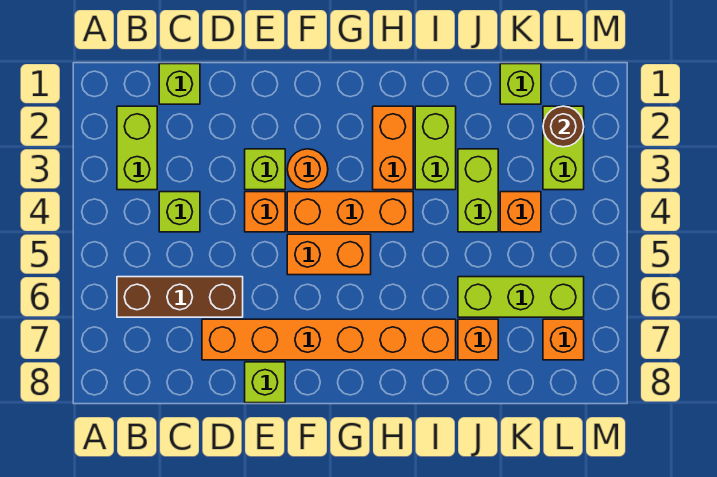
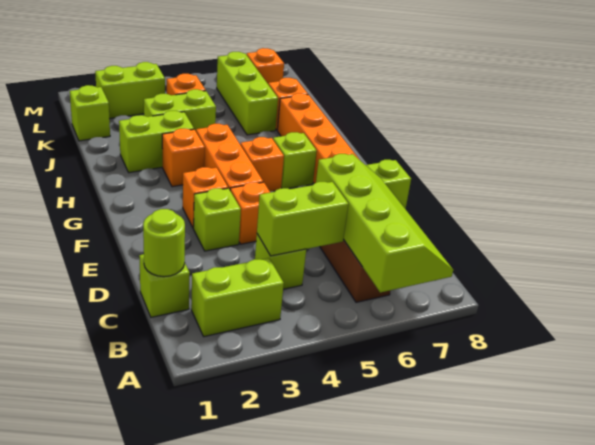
none -> lime slope A6:D7 level 2 top 6
none -> lime round brick C1 level 2
none -> lime brick C4:C5 level 2
orange round brick F3 level 1 -> orange brick F3 level 1
orange brick F5:G5 level 1 -> orange brick G5 level 1
none -> lime brick G6 level 1
orange brick H2:H3 level 1 -> orange brick H3 level 1
brown round brick L2 level 2 -> none

